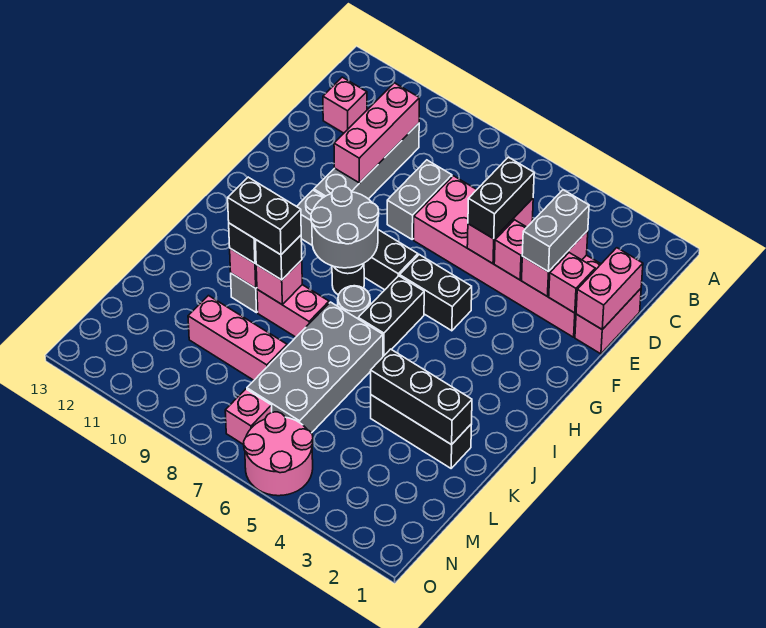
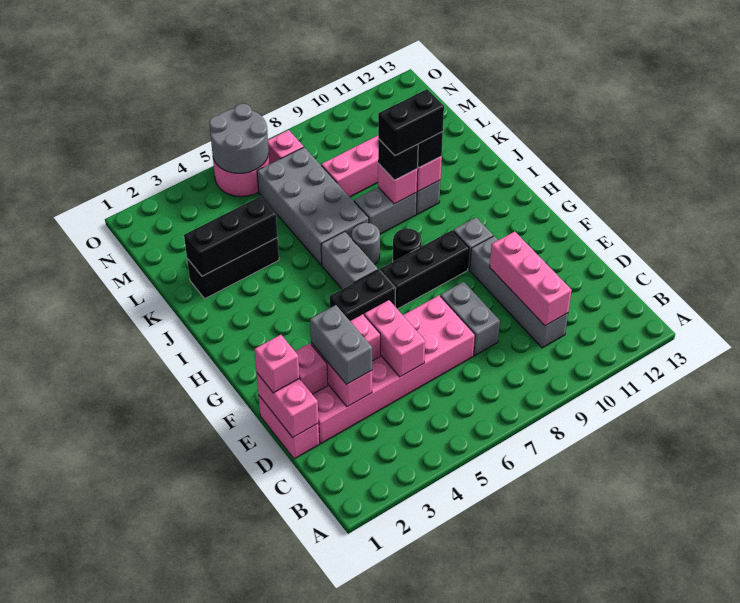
pink brick C12 level 1 -> pink brick E1 level 3
black brick D5:E5 level 3 -> none
grey round brick G8:H9 level 2 -> grey round brick N5:O6 level 2
black brick H6:I6 level 1 -> grey brick H6:I6 level 1
pink brick J8:J9 level 1 -> grey brick J8:J9 level 1

